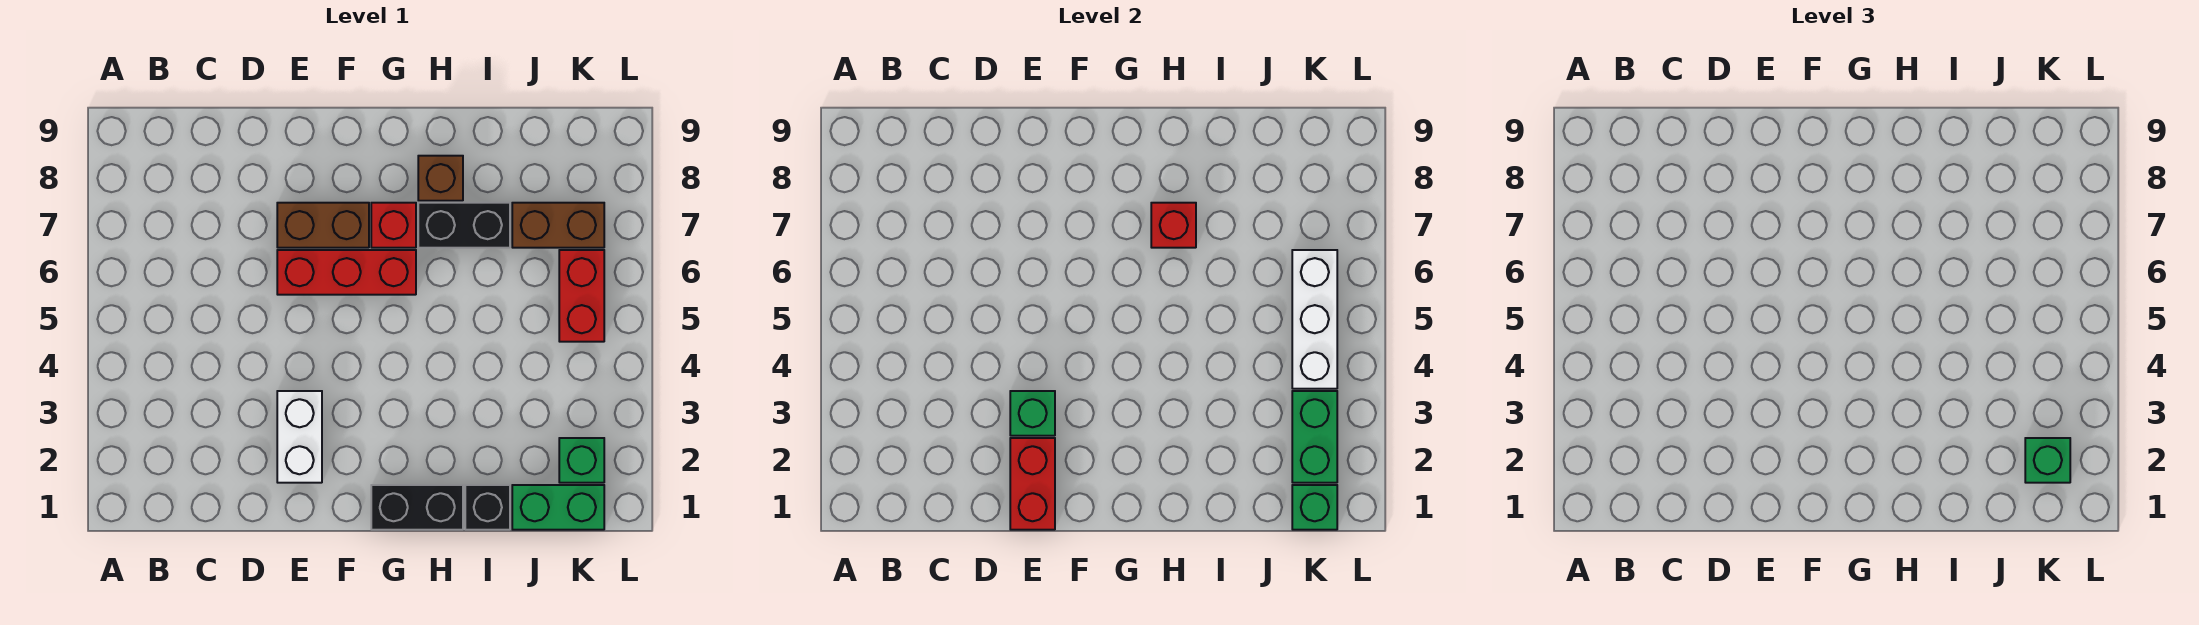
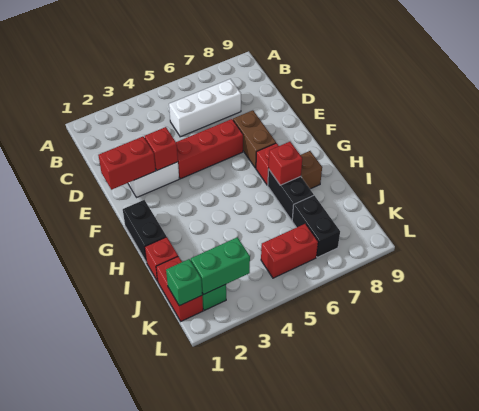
green brick E3 level 2 -> red brick E3 level 2
red brick E6:G6 level 1 -> red brick E4:E6 level 1
black brick I1 level 1 -> red brick I1 level 1
green brick J1:K1 level 1 -> red brick J1:K1 level 1
brown brick J7:K7 level 1 -> black brick J7:K7 level 1
green brick K2 level 3 -> none
white brick K4:K6 level 2 -> white brick C5:C7 level 1

